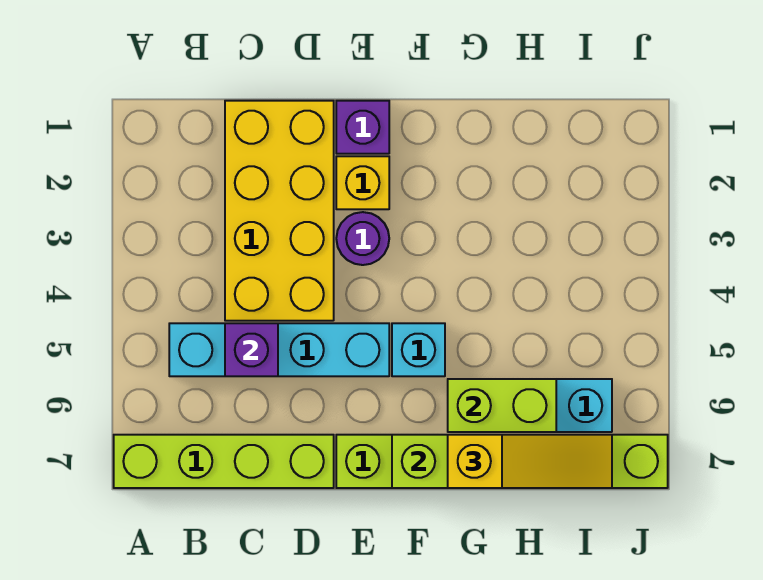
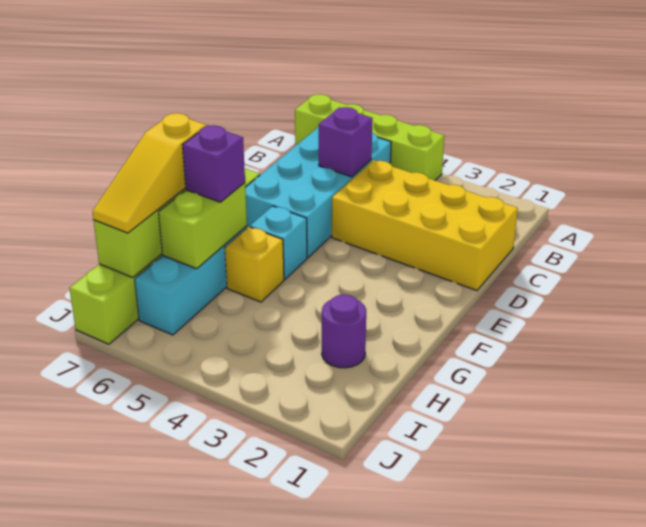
lime brick A7:D7 level 1 -> lime brick A4:A7 level 1
cyan brick B5:E5 level 1 -> cyan brick B5:E6 level 1
purple brick E1 level 1 -> purple brick G6 level 3
yellow brick E2 level 1 -> yellow brick G5 level 1
purple round brick E3 level 1 -> purple round brick H2 level 1

